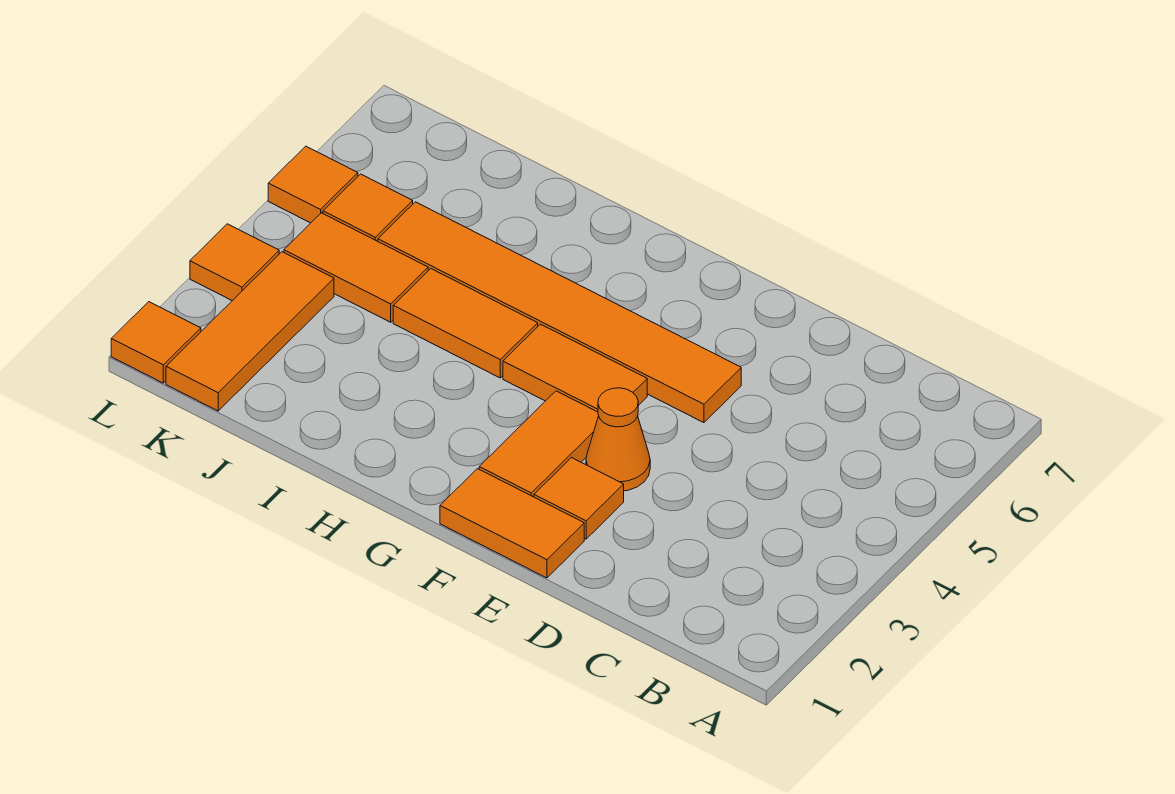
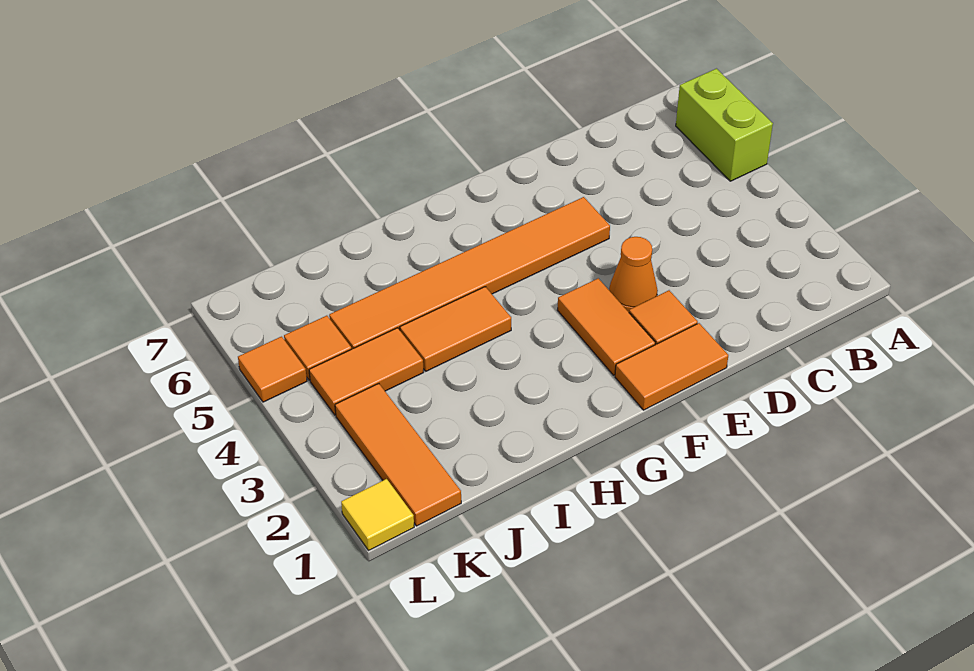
none -> lime brick A5:A6 level 1
orange tile F4:G4 level 1 -> none
orange tile L1 level 1 -> yellow tile L1 level 1
orange tile L3 level 1 -> none

